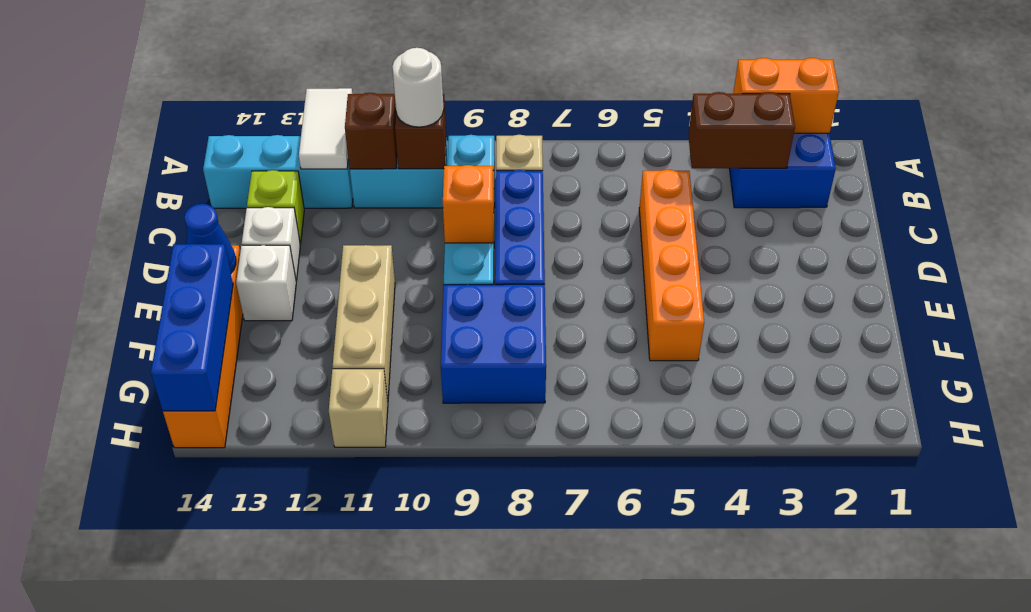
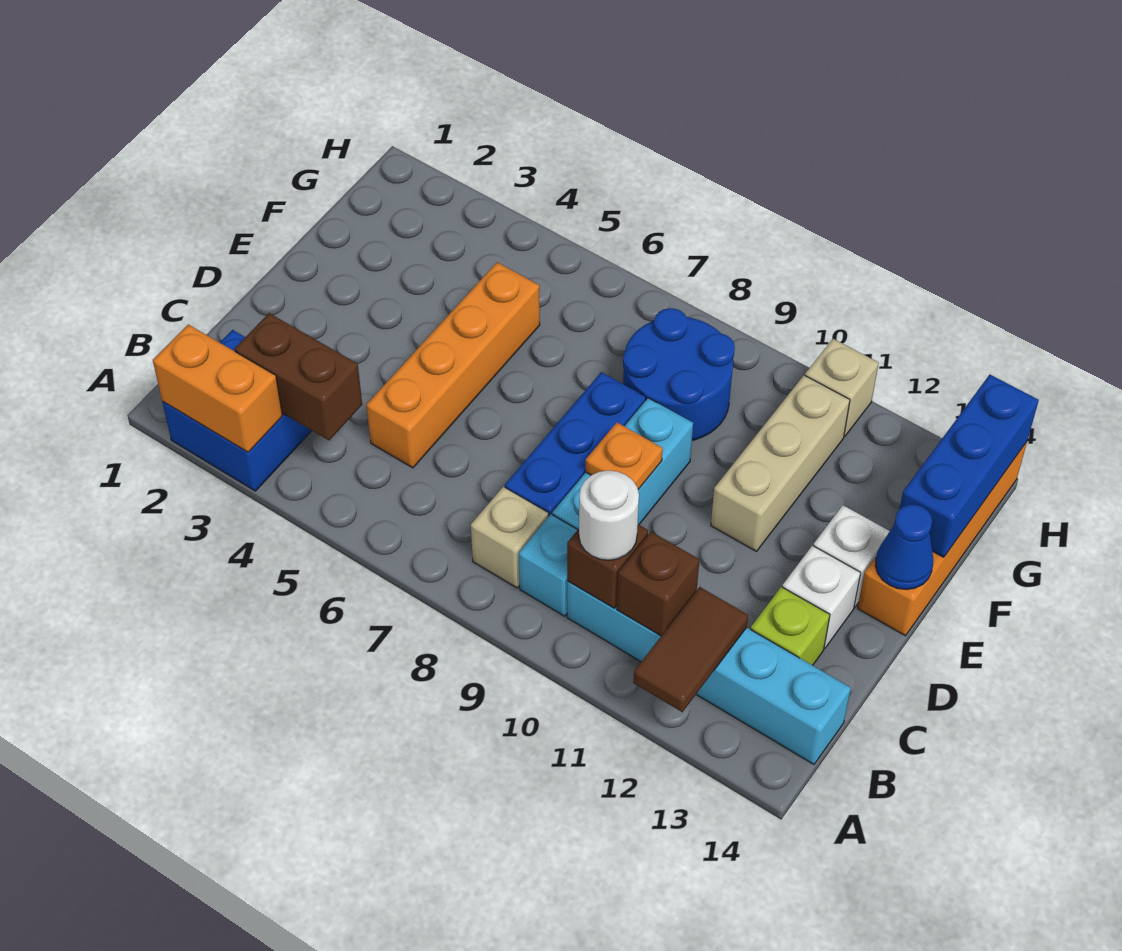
white tile A12:B12 level 2 -> brown tile A12:B12 level 2
orange brick D9 level 2 -> orange plate D9 level 2
blue brick F8:G9 level 1 -> blue round brick F8:G9 level 1

